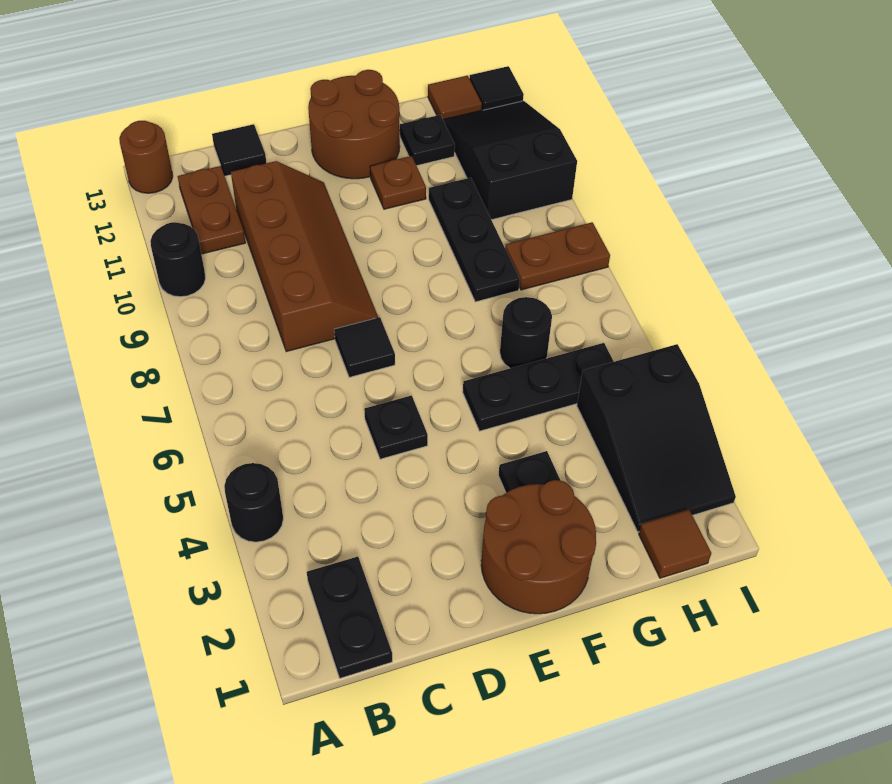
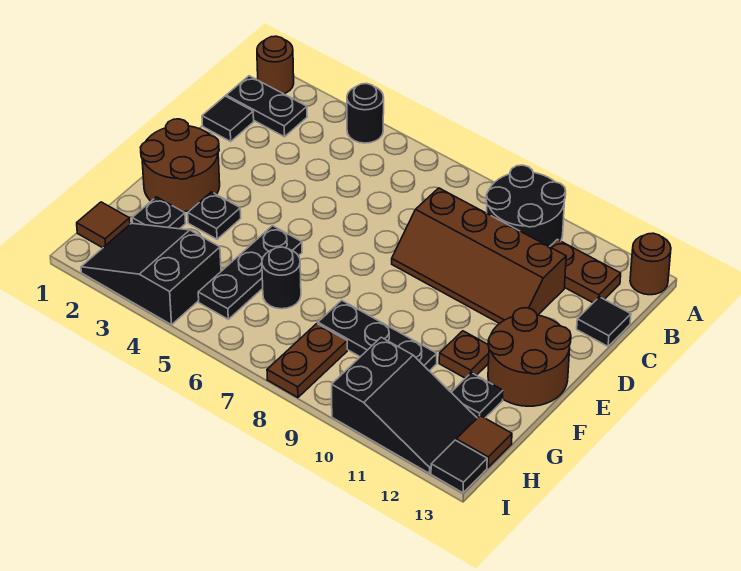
none -> brown round brick A1 level 1
black round brick A10 level 1 -> black round brick A9:B10 level 1
black plate D5 level 1 -> black plate G2 level 1
black tile D7 level 1 -> black tile C1 level 1

